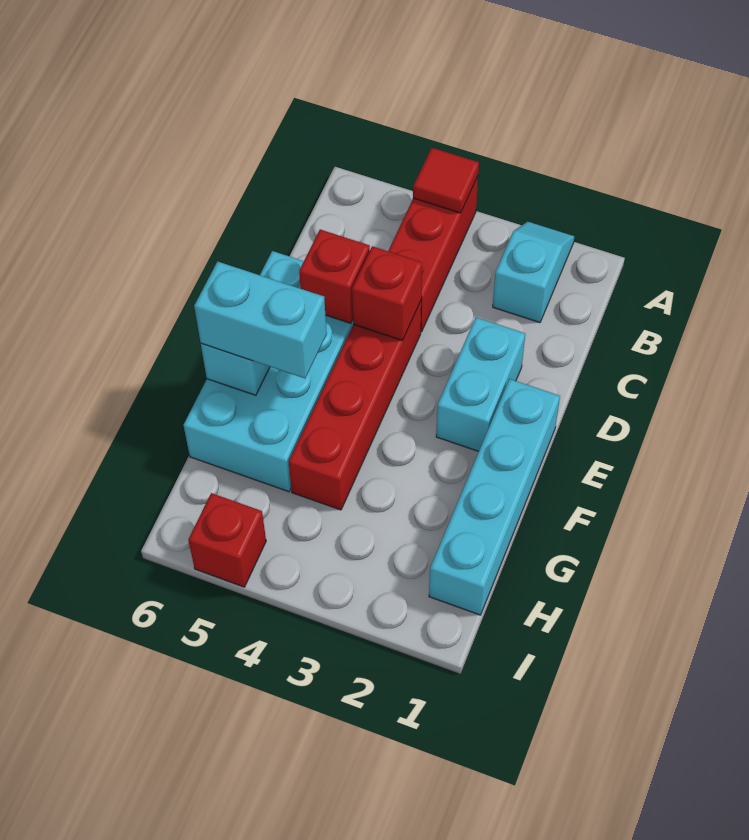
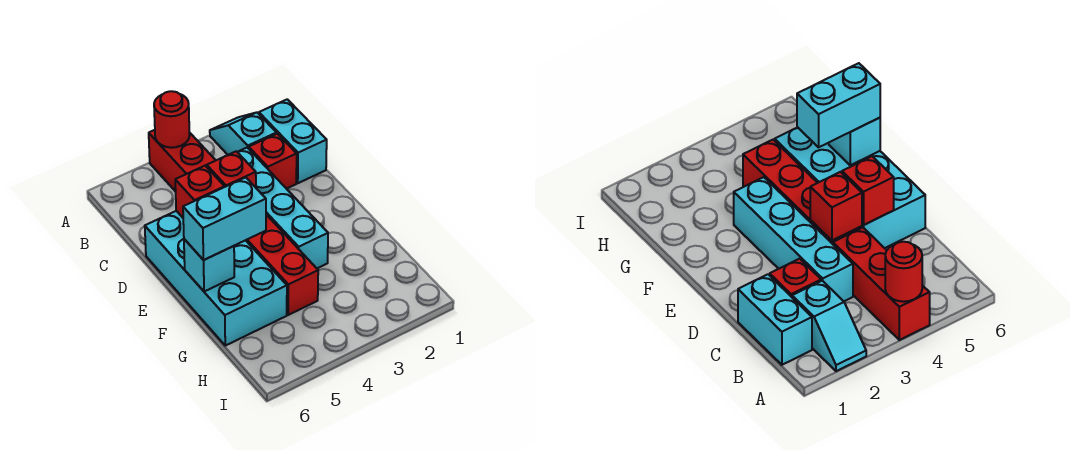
red tile A4 level 2 -> red round brick A4 level 2
cyan brick D2:E2 level 1 -> cyan brick B1:C1 level 1
cyan brick E1:H1 level 1 -> cyan brick C3:F3 level 1
red brick I5 level 1 -> red brick C2 level 1

